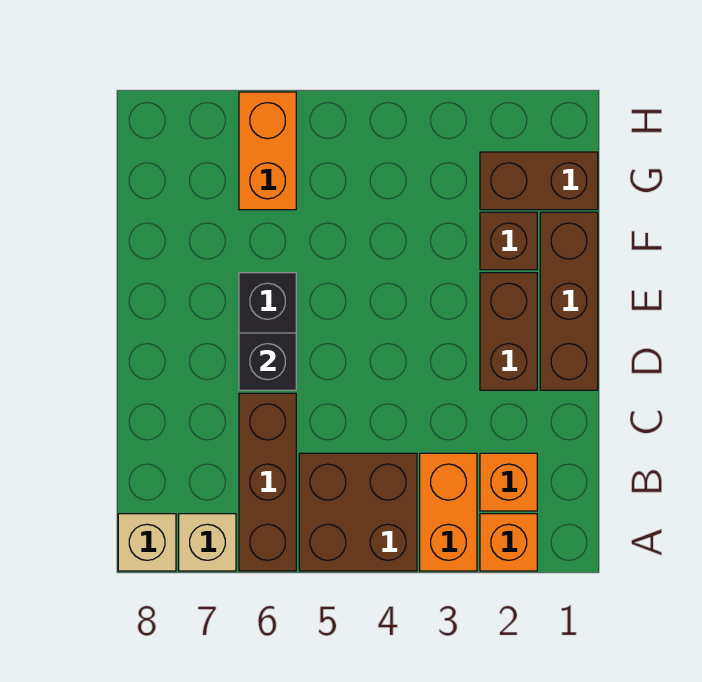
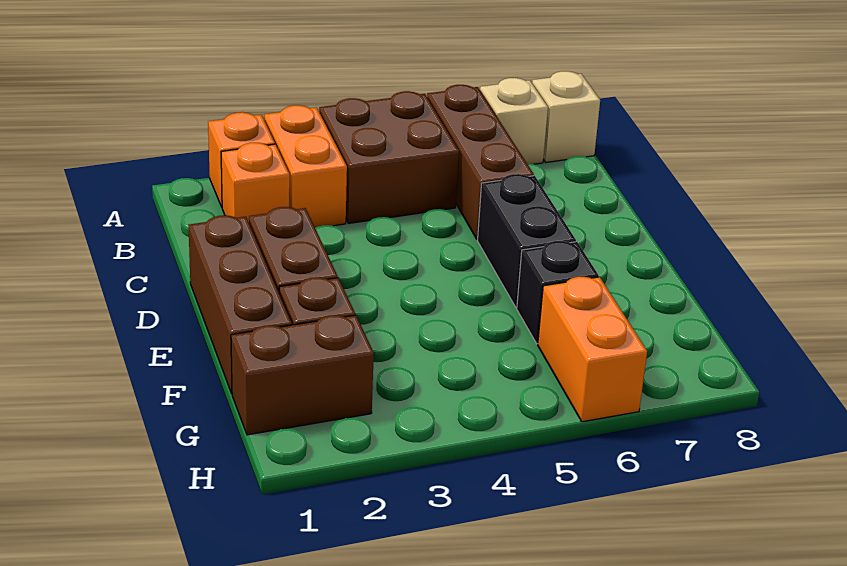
black brick D6 level 2 -> black brick F6 level 1

